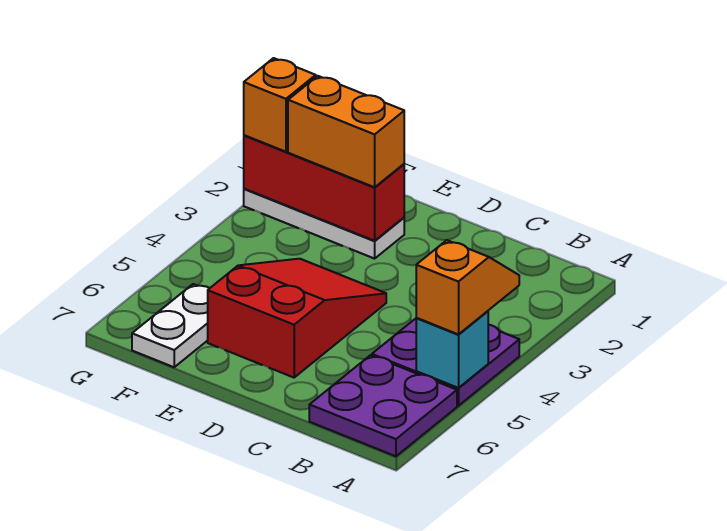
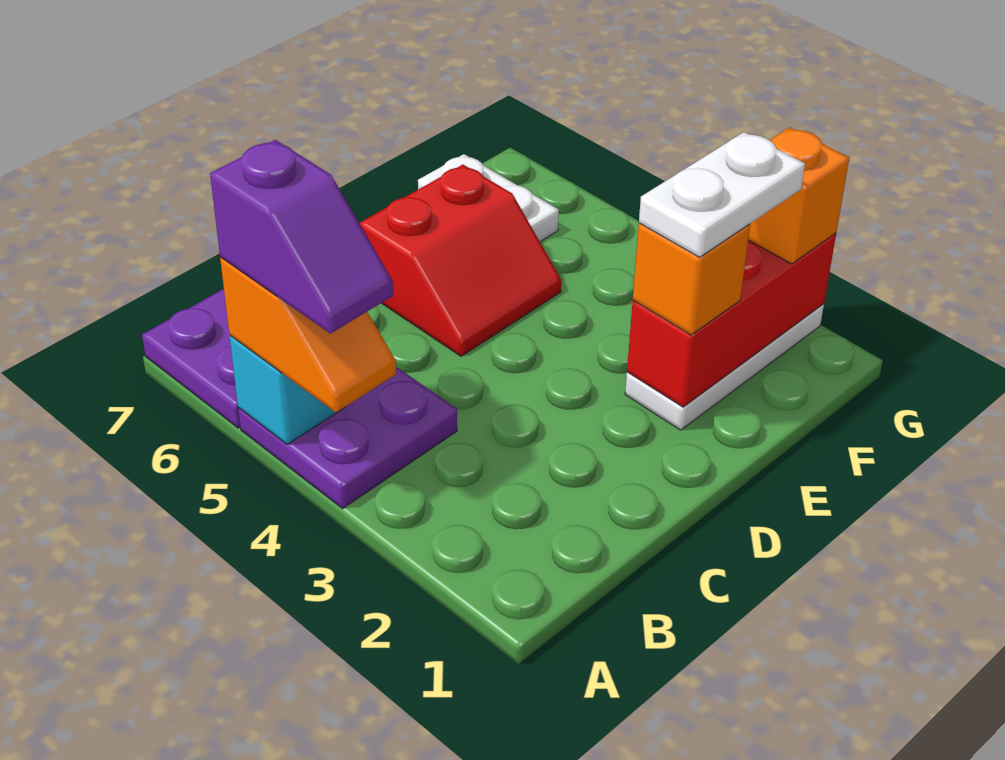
none -> purple slope A4:A5 level 4 top 5
red slope D4:E6 level 1 top 6 -> red slope D5:E6 level 1 top 6
orange brick E2:F2 level 3 -> orange brick E2 level 3
none -> white plate E2:F2 level 4

